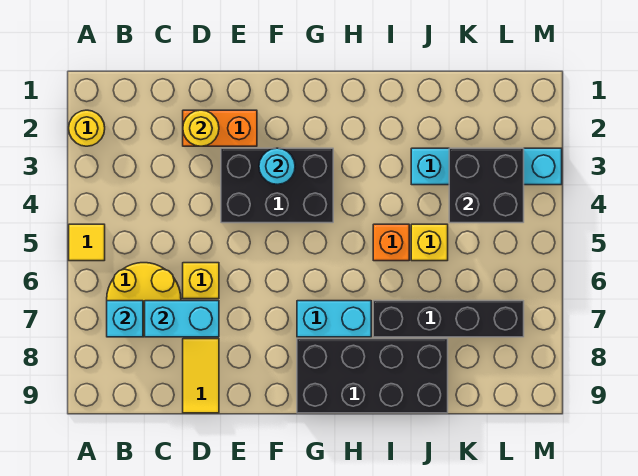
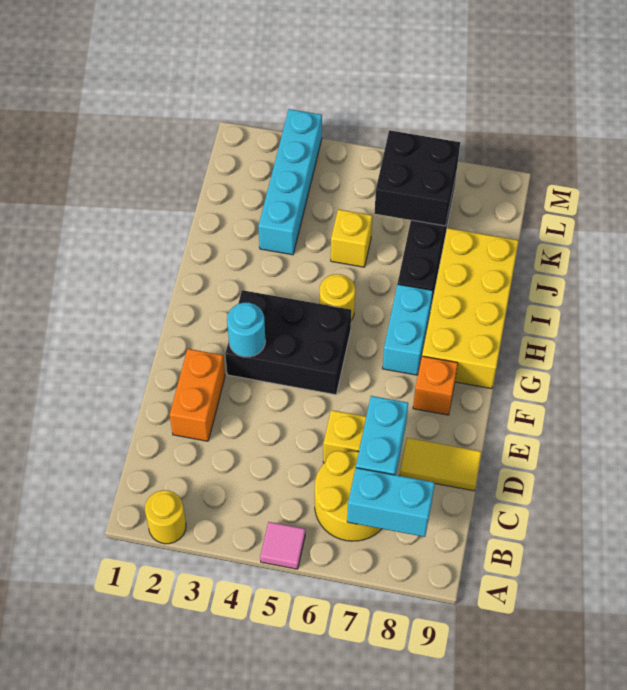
yellow tile A5 level 1 -> pink tile A5 level 1
cyan brick B7 level 2 -> cyan brick B7:B8 level 2
yellow round brick D2 level 2 -> yellow round brick H5 level 1
black brick E3:G4 level 1 -> black brick F3:G5 level 1
black brick G8:J9 level 1 -> yellow brick G8:J9 level 1
orange brick I5 level 1 -> orange brick F8 level 1
black brick K3:L4 level 2 -> black brick K6:L7 level 2

